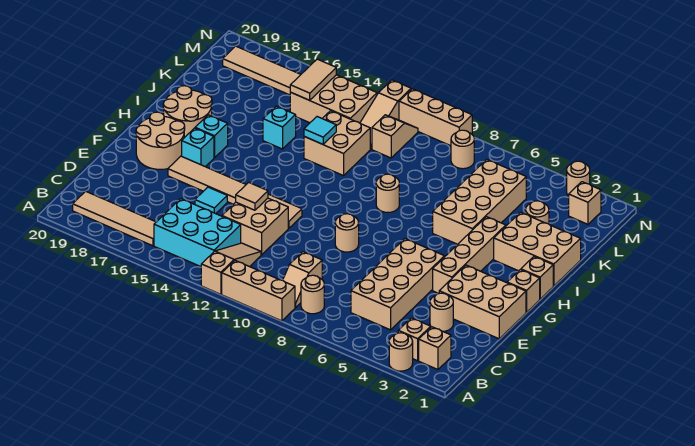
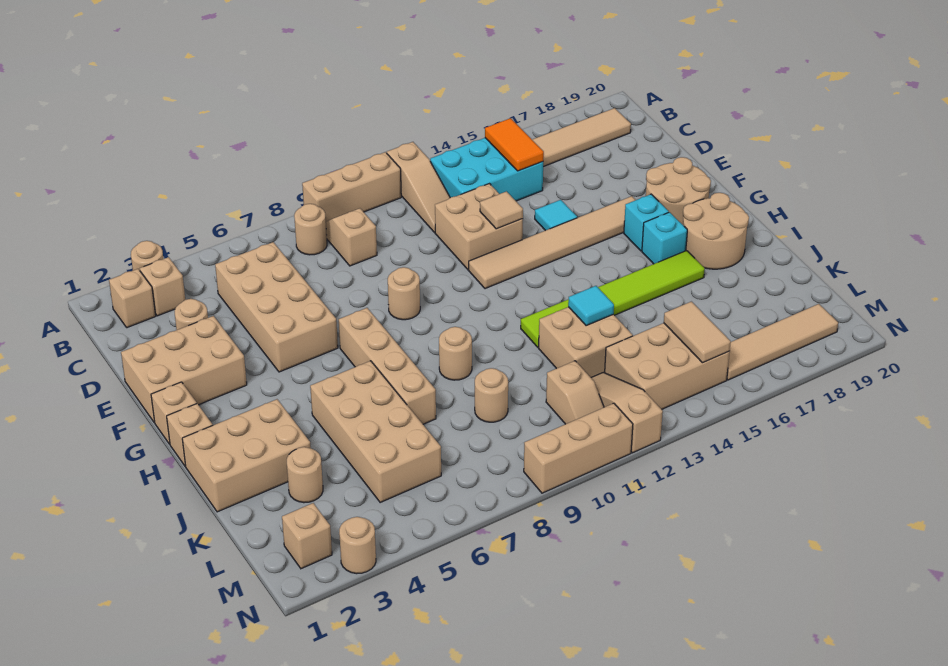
none -> orange tile B15:C15 level 2
tan brick F4:I4 level 1 -> tan brick G7:J7 level 1
none -> lime tile I12:I17 level 1
cyan brick J15 level 1 -> none
tan round brick M8 level 1 -> tan round brick K9 level 1

